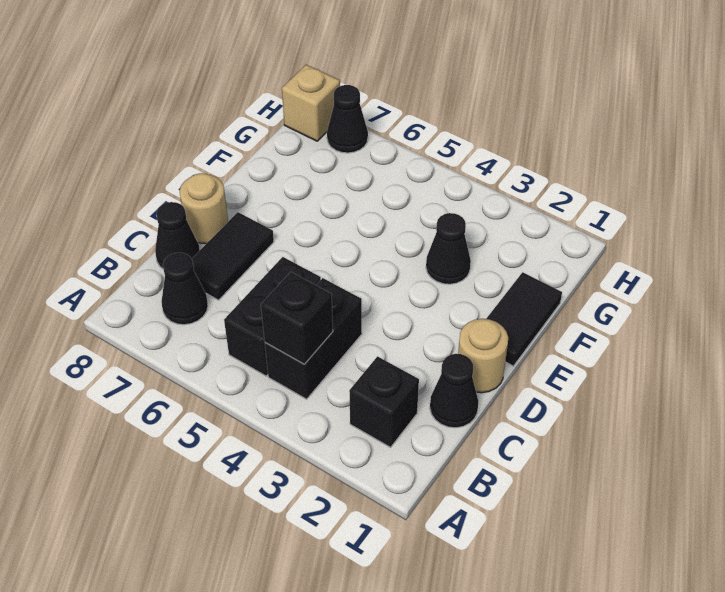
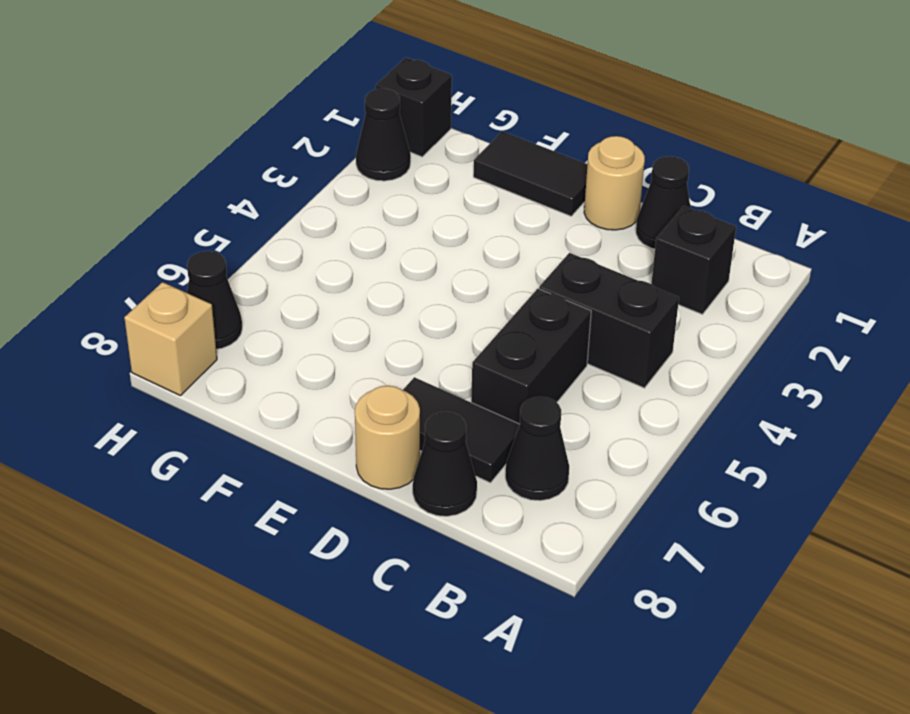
black brick B4 level 2 -> black brick H1 level 1
black brick B5:C5 level 1 -> black brick C5:C6 level 1
black cone F3 level 1 -> black cone H2 level 1

